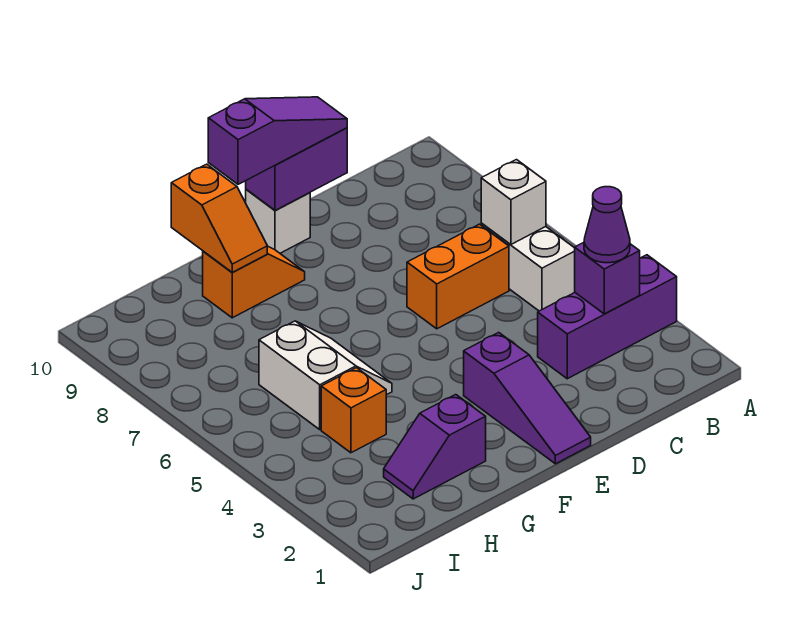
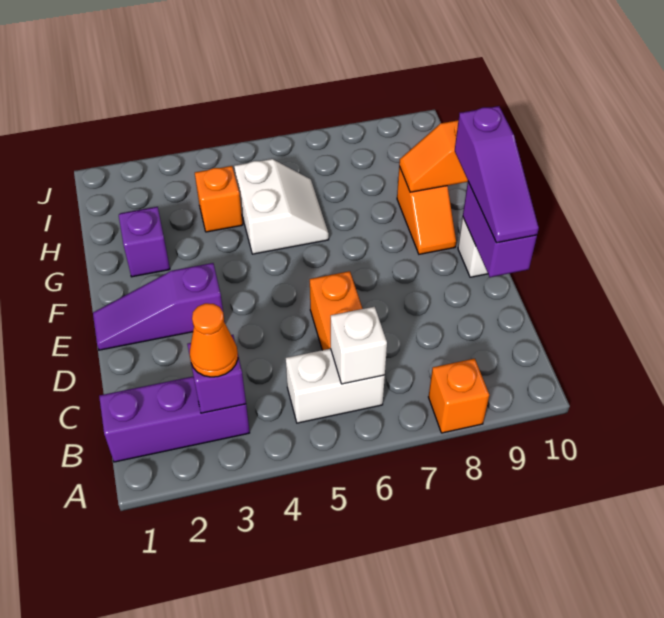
purple brick A3:C3 level 1 -> purple brick B1:B3 level 1
none -> orange brick A8 level 1
purple cone B3 level 3 -> orange cone B3 level 3
white slope G5:H6 level 1 top H -> white slope G5:H6 level 1 top 5

